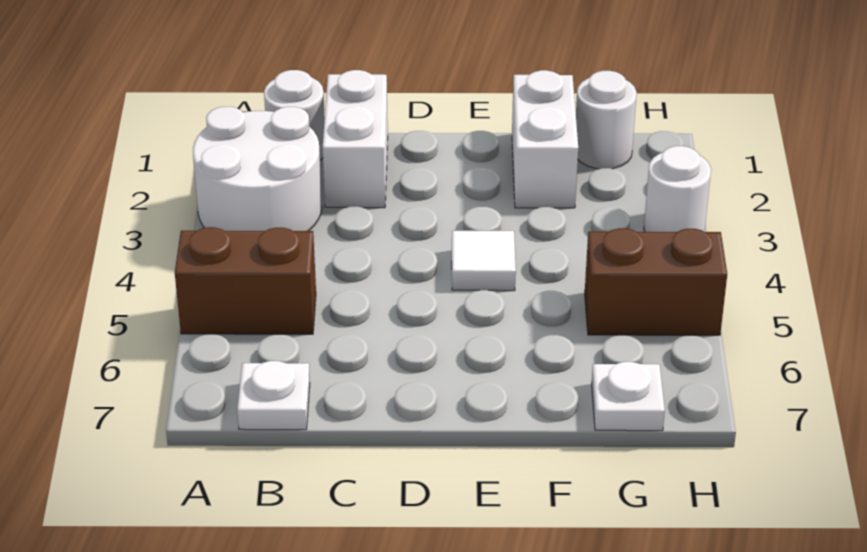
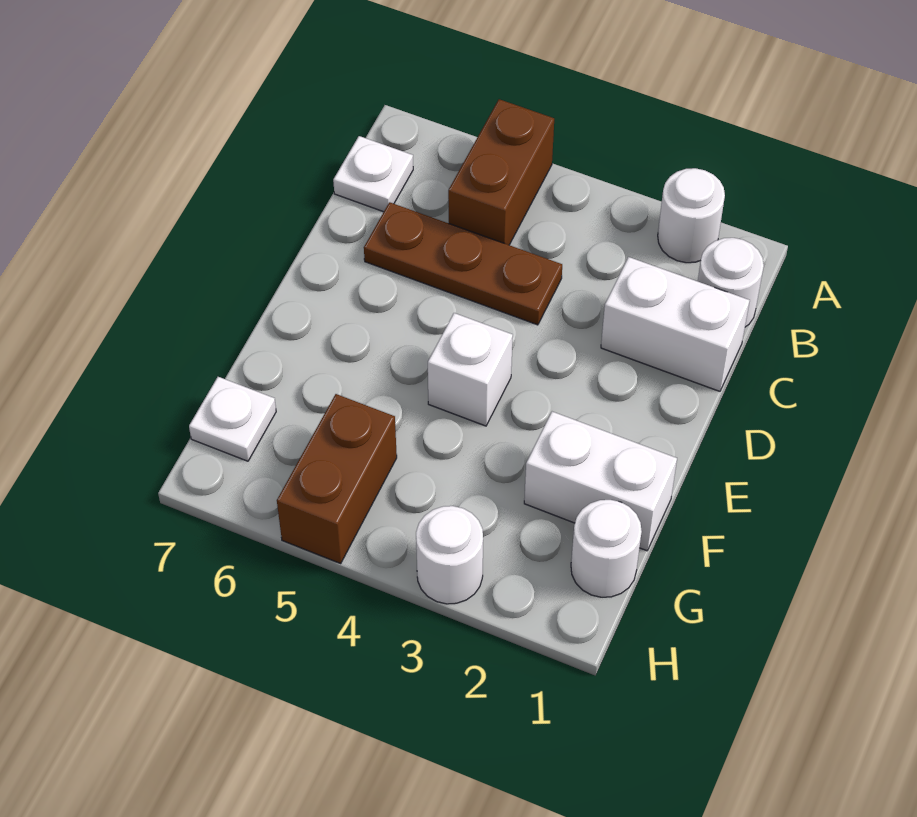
white round brick A2:B3 level 1 -> white round brick A2 level 1
none -> brown plate C4:C6 level 1
white tile E4 level 1 -> white brick E4 level 1

